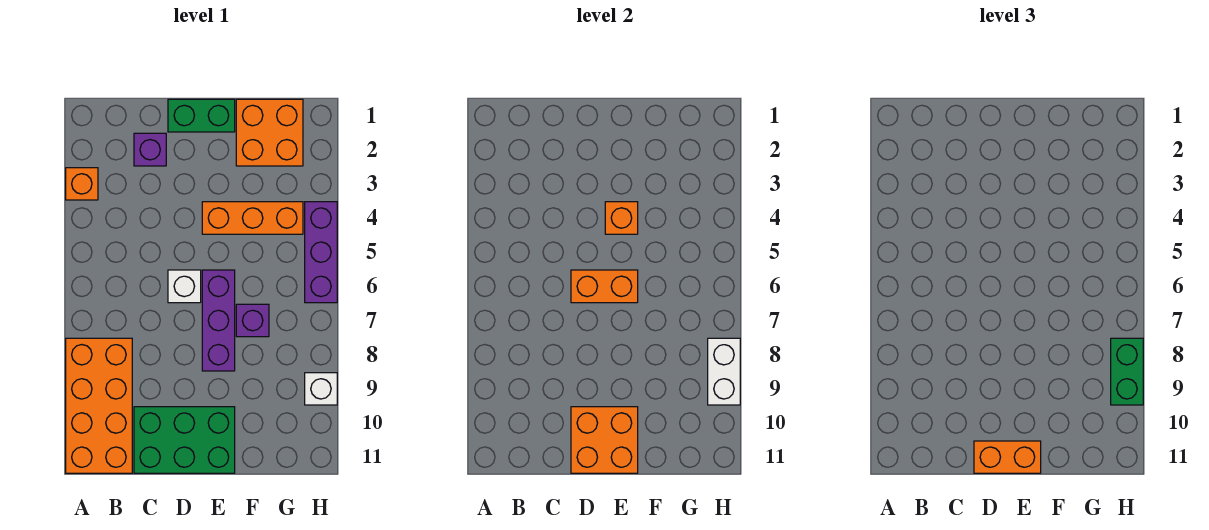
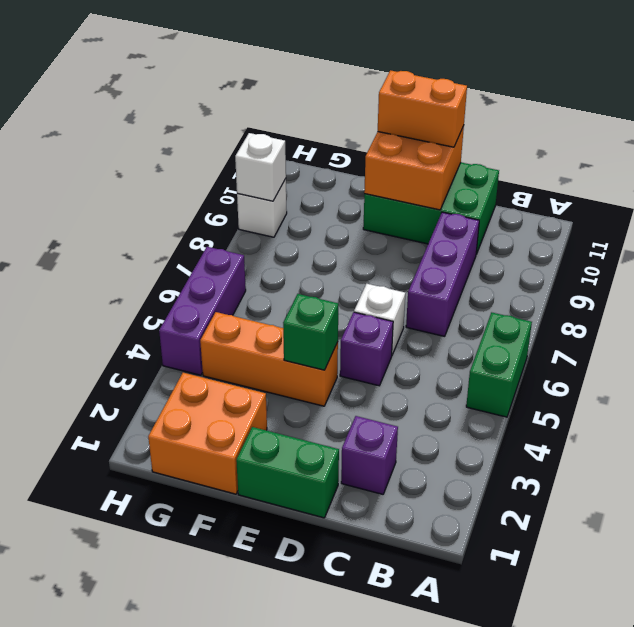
orange brick A3 level 1 -> none
orange brick A8:B11 level 1 -> none
orange brick D6:E6 level 2 -> none
orange brick E4 level 2 -> green brick E4 level 2
purple brick E6:E8 level 1 -> purple brick C7:C9 level 1
purple brick F7 level 1 -> purple brick D5 level 1
white brick H8:H9 level 2 -> white brick H9 level 2
green brick H8:H9 level 3 -> green brick A5:A6 level 1

